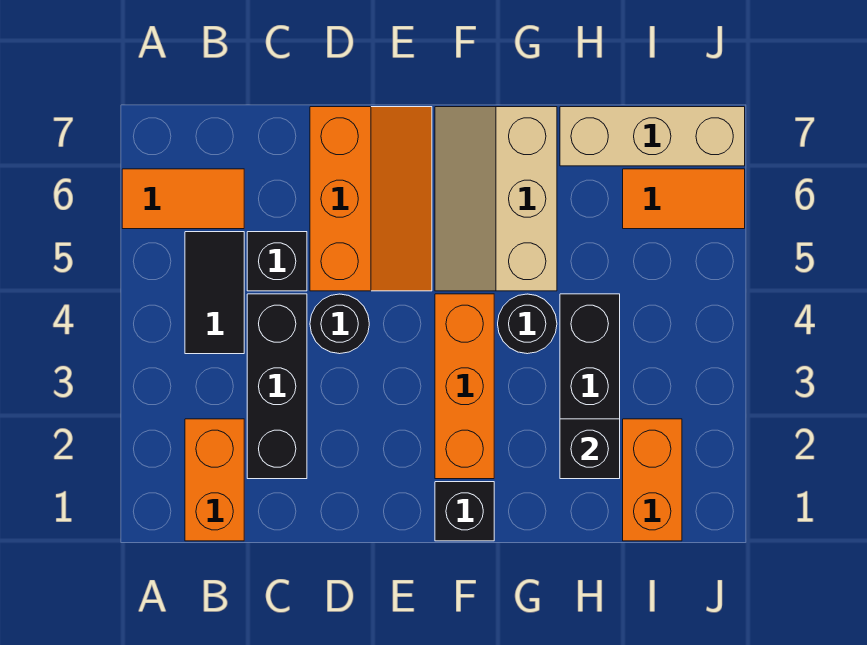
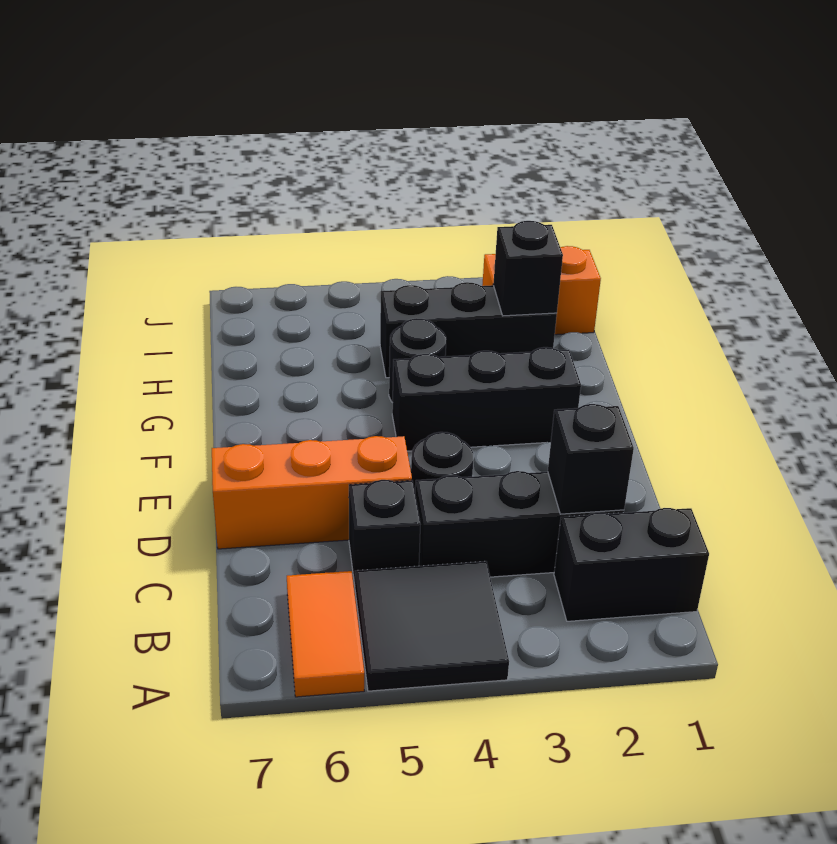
orange brick B1:B2 level 1 -> black brick B1:B2 level 1
black tile B4:B5 level 1 -> black tile A4:B5 level 1
black brick F1 level 1 -> black brick C2 level 2
orange brick F2:F4 level 1 -> black brick F2:F4 level 1
tan slope F5:G7 level 1 top G -> none
tan brick H7:J7 level 1 -> none
orange tile I6:J6 level 1 -> none

